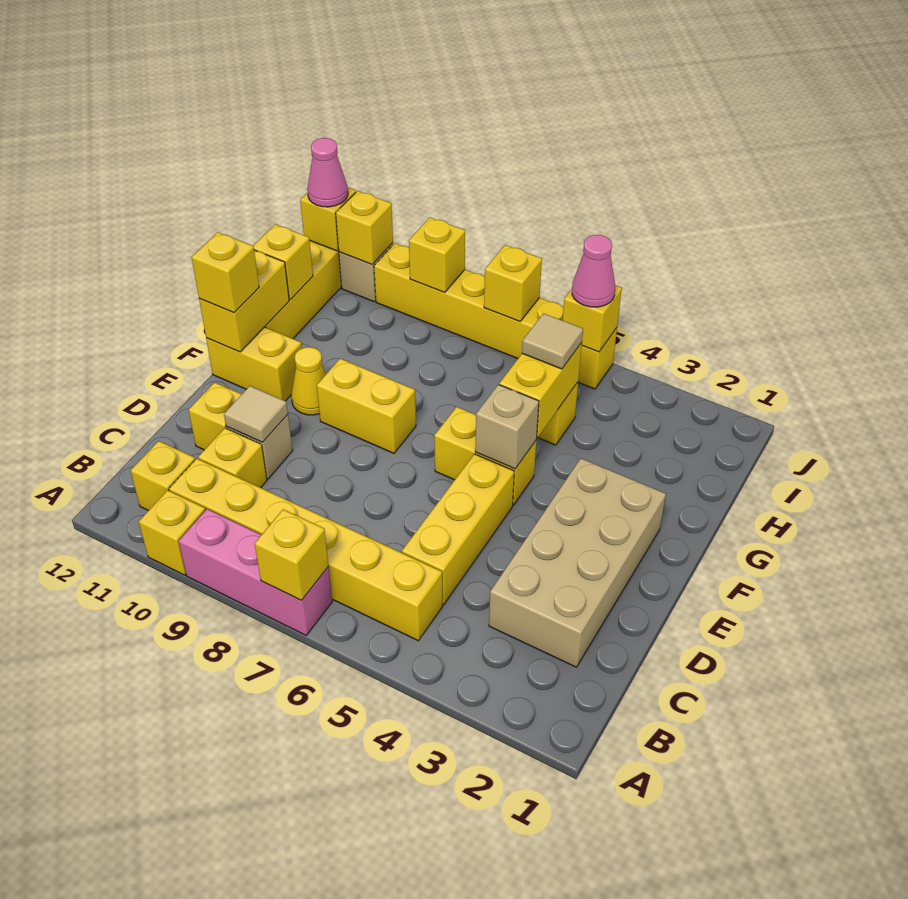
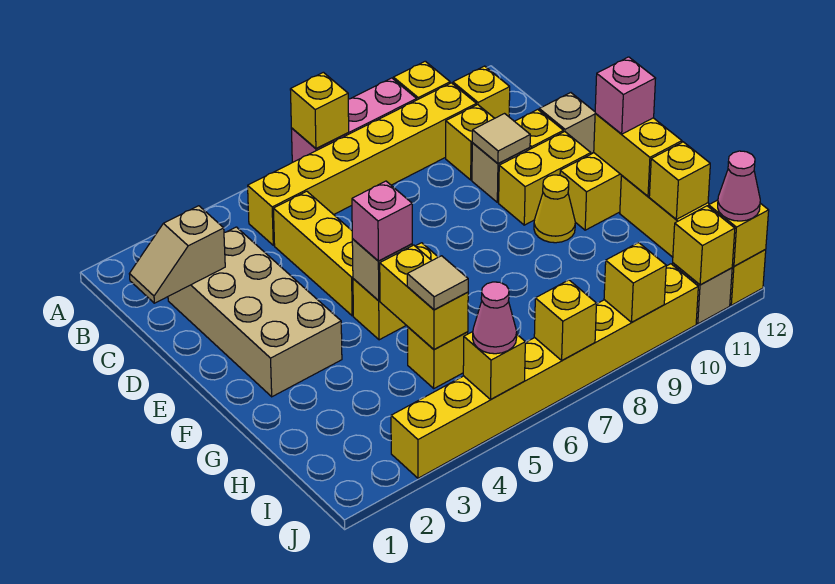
none -> tan slope C1:C2 level 2 top 2
none -> tan brick D12 level 1
none -> pink brick F5 level 3
yellow brick F8:F9 level 1 -> yellow brick E10:E11 level 1
yellow brick F12 level 3 -> pink brick F12 level 3
yellow brick J5:J10 level 1 -> yellow brick J3:J10 level 1

